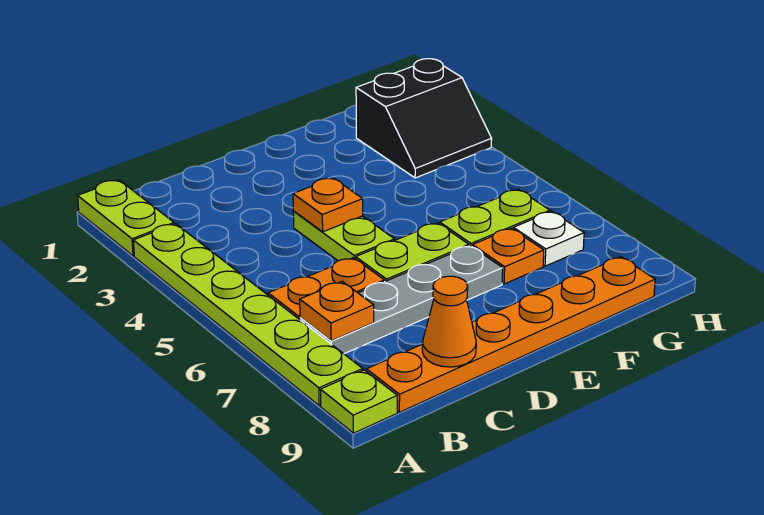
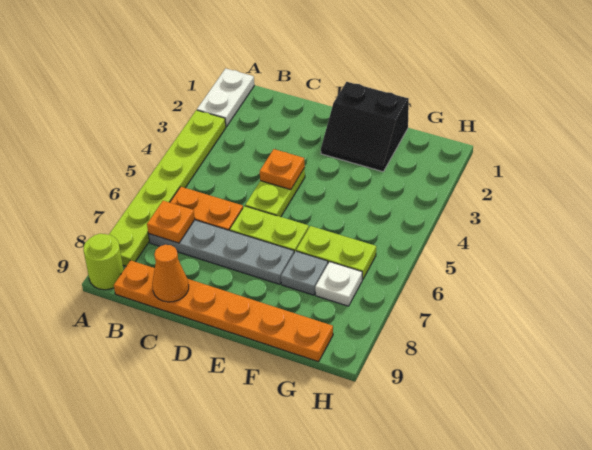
lime plate A1:A2 level 1 -> white plate A1:A2 level 1
lime plate A9 level 1 -> lime round brick A9 level 1
orange plate F7 level 1 -> grey plate F7 level 1
black slope G2:H3 level 1 top 2 -> black slope E1:F2 level 1 top 1

